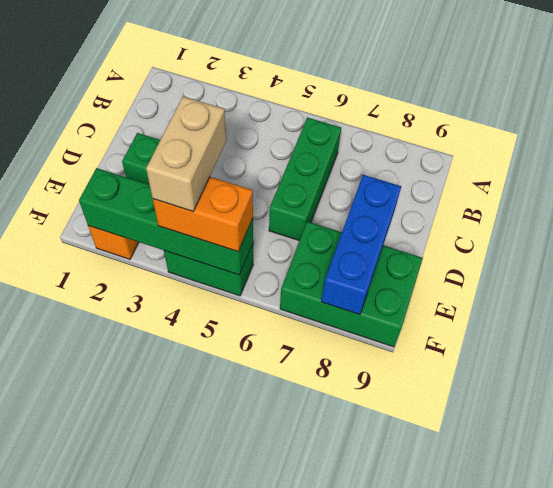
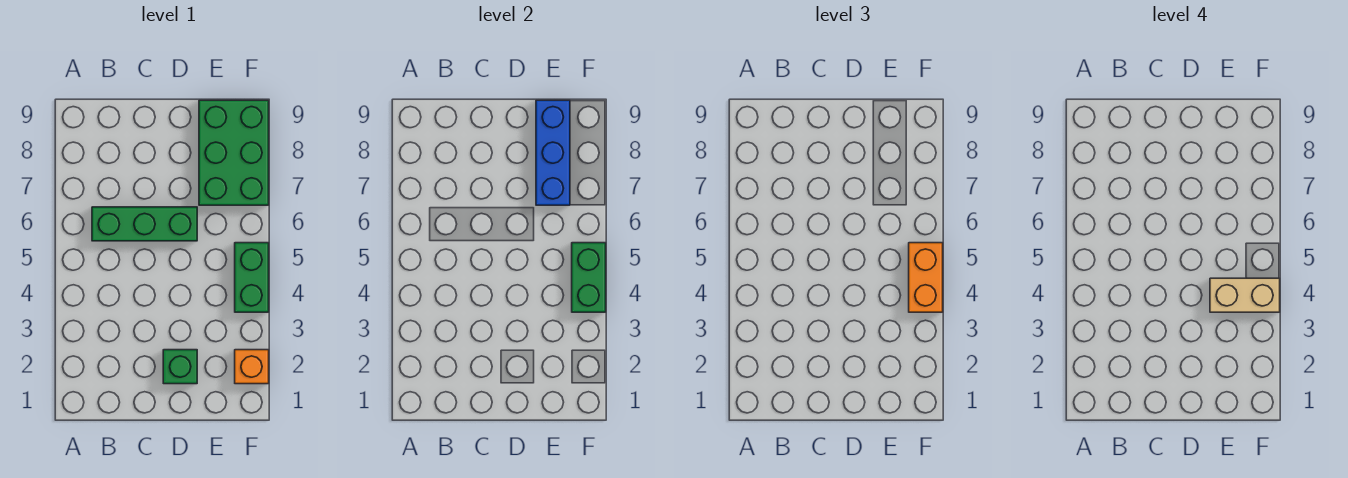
blue brick D8:F8 level 2 -> blue brick E7:E9 level 2
green brick F2:F5 level 2 -> green brick F4:F5 level 2

